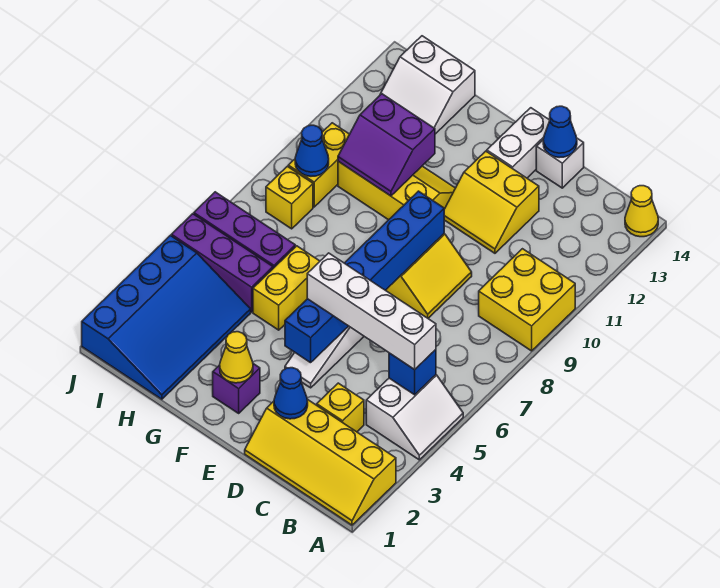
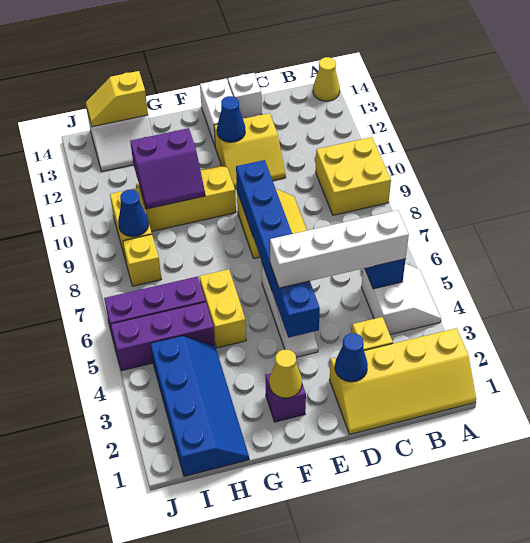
blue cone D14 level 2 -> blue cone E12 level 2
blue slope H1:J4 level 1 top J -> blue slope H1:I4 level 1 top I
none -> yellow slope H14:I14 level 2 top H

